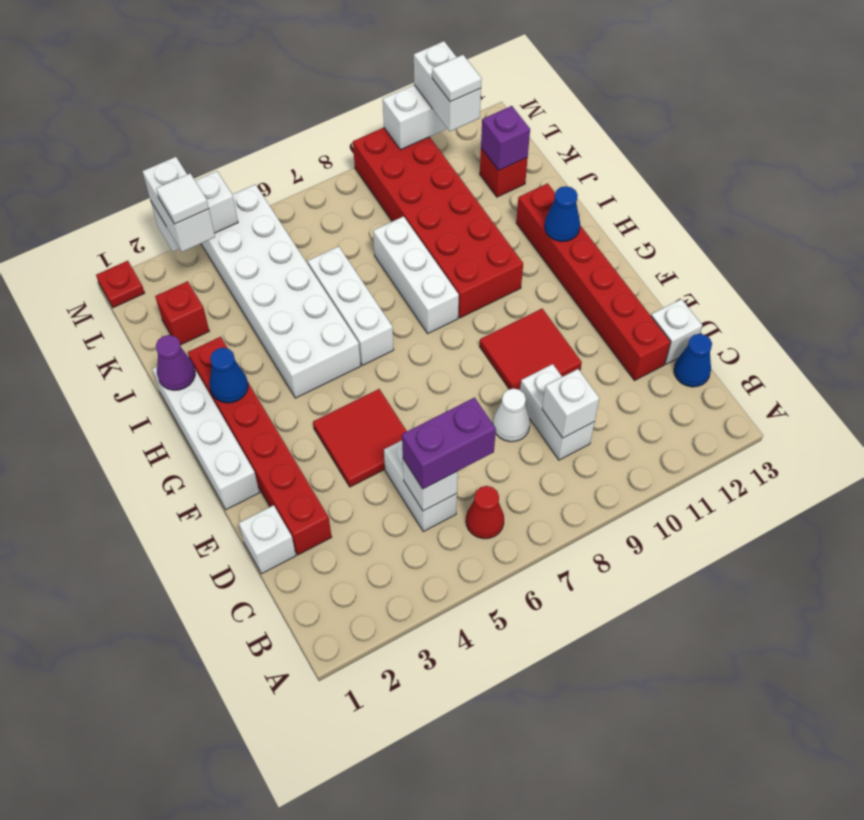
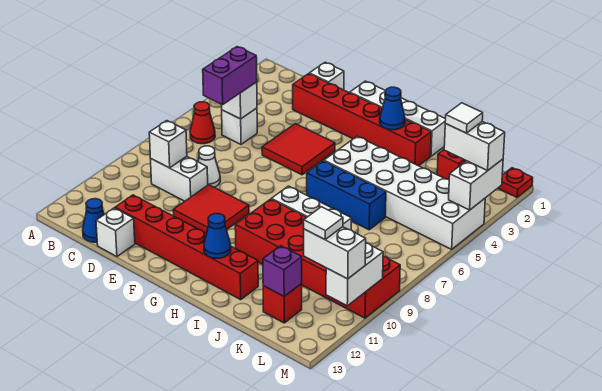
white brick C5:D5 level 1 -> white brick C5 level 1
white brick H6:J6 level 1 -> blue brick H6:J6 level 1
purple cone I1 level 2 -> none

